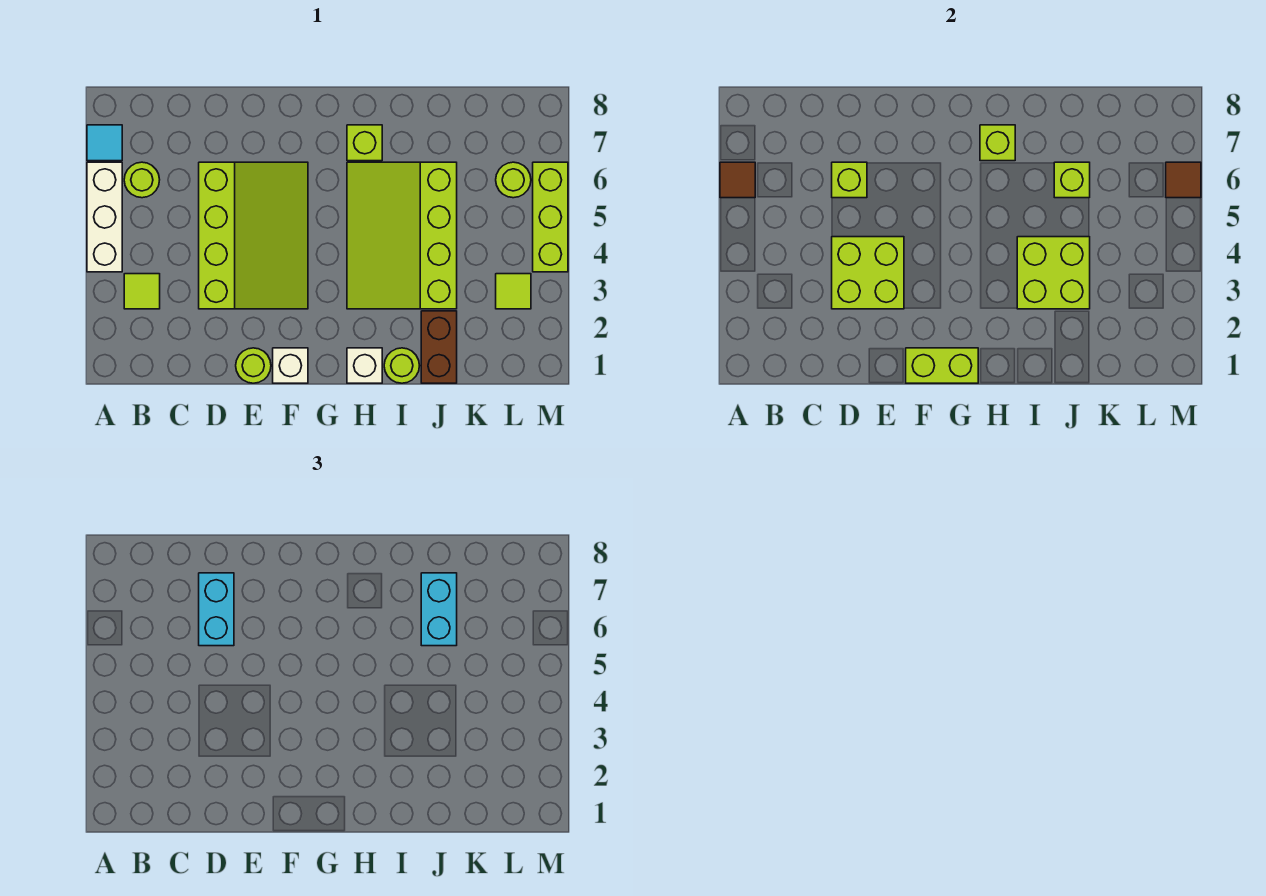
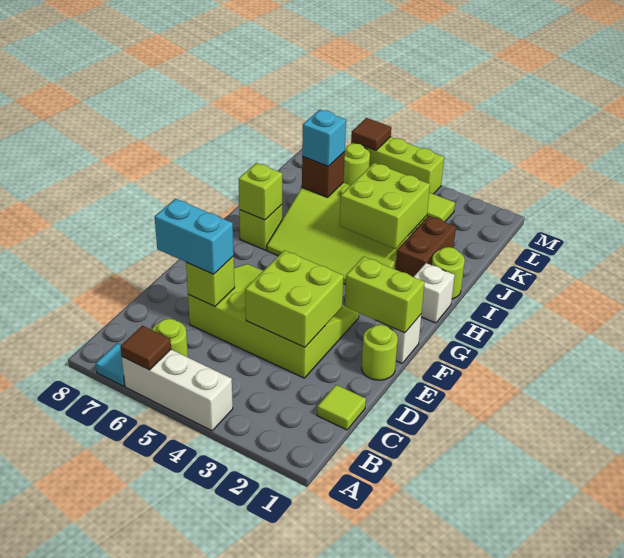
lime tile B3 level 1 -> lime tile C1 level 1
lime brick F1:G1 level 2 -> lime brick F1:F2 level 2
brown brick J1:J2 level 1 -> brown brick I2:J2 level 1
lime brick J6 level 2 -> brown brick J6 level 2
cyan brick J6:J7 level 3 -> cyan brick J6 level 3

